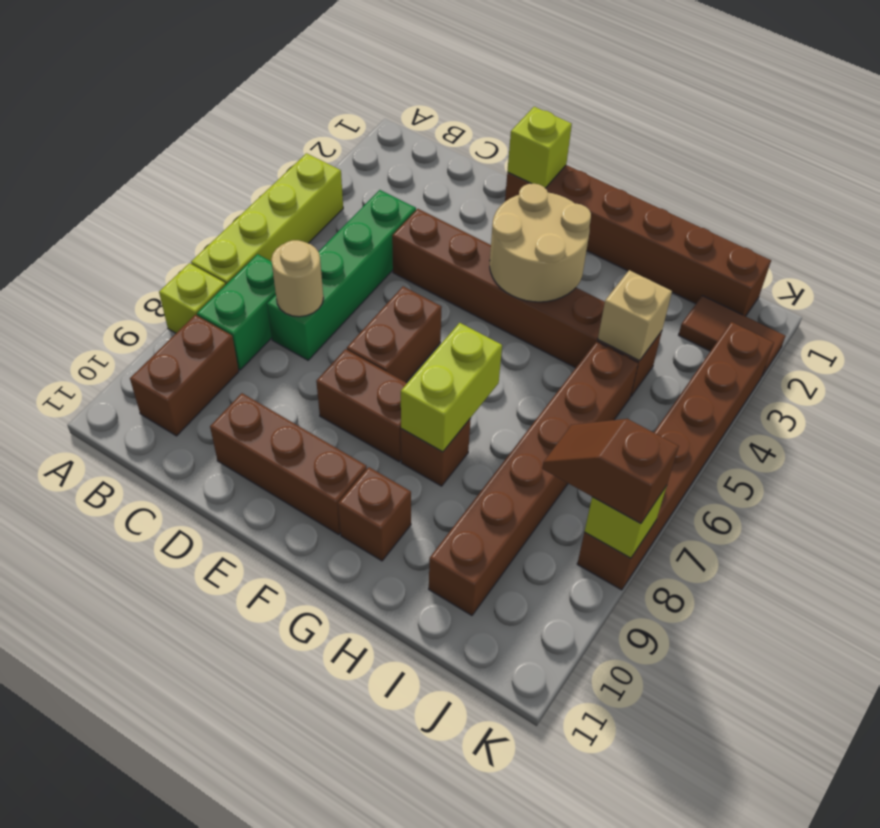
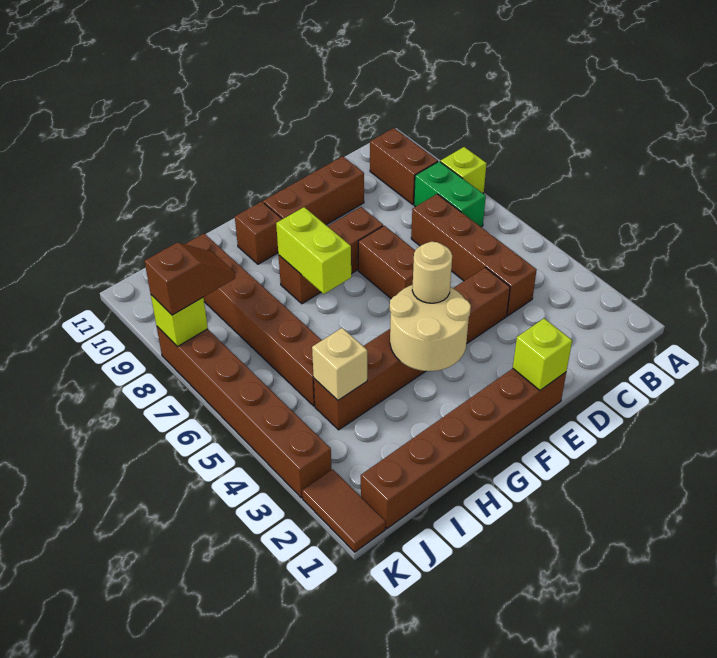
lime brick A4:A7 level 1 -> none
green brick C4:C7 level 1 -> brown brick C4:C7 level 1
tan round brick C7 level 2 -> tan round brick F4 level 3
brown tile J2:K2 level 1 -> brown tile K1:K2 level 1

